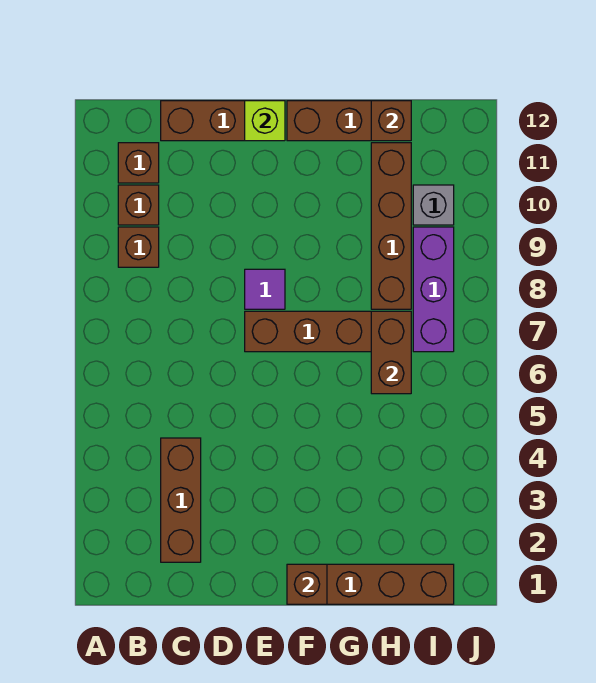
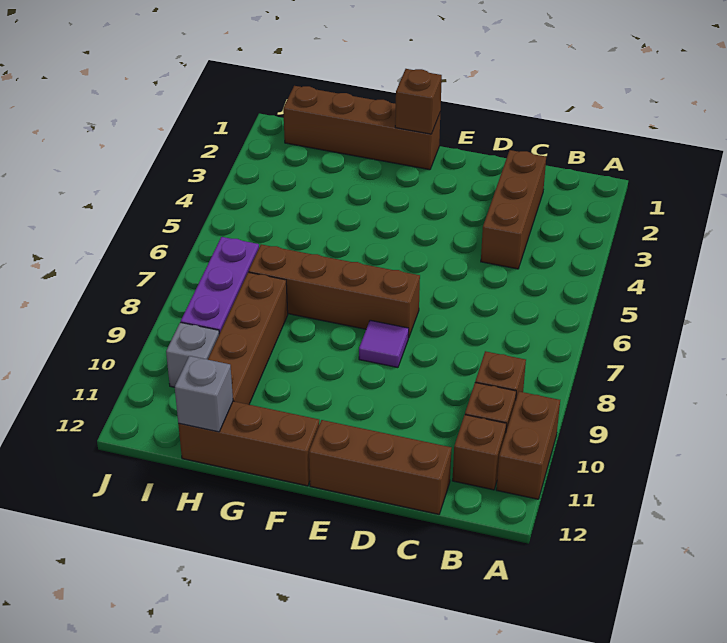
lime brick E12 level 2 -> none
brown brick H6:H7 level 2 -> brown brick A10:A11 level 1
brown brick H12 level 2 -> grey brick H12 level 2

